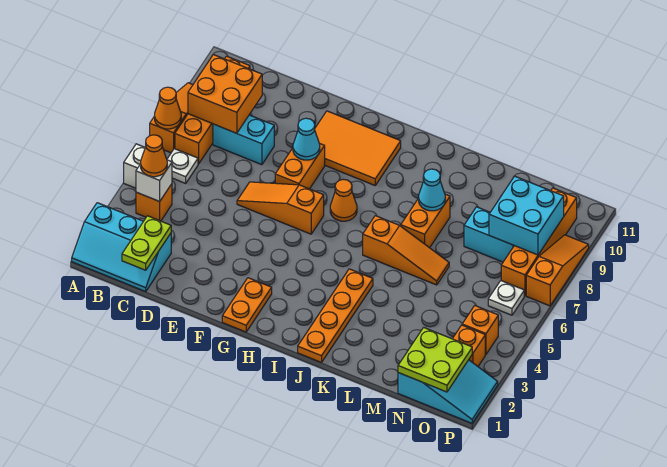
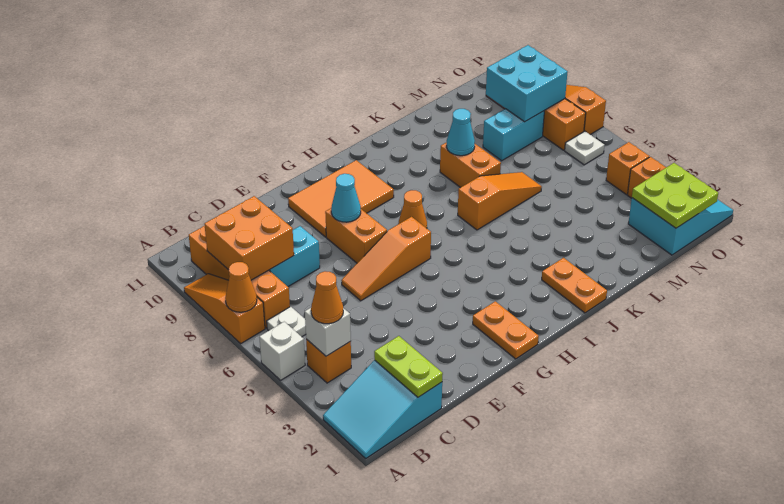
cyan slope A1:C2 level 1 top 2 -> cyan slope A1:C2 level 1 top C
orange plate J1:J4 level 1 -> orange plate J1:J2 level 1

